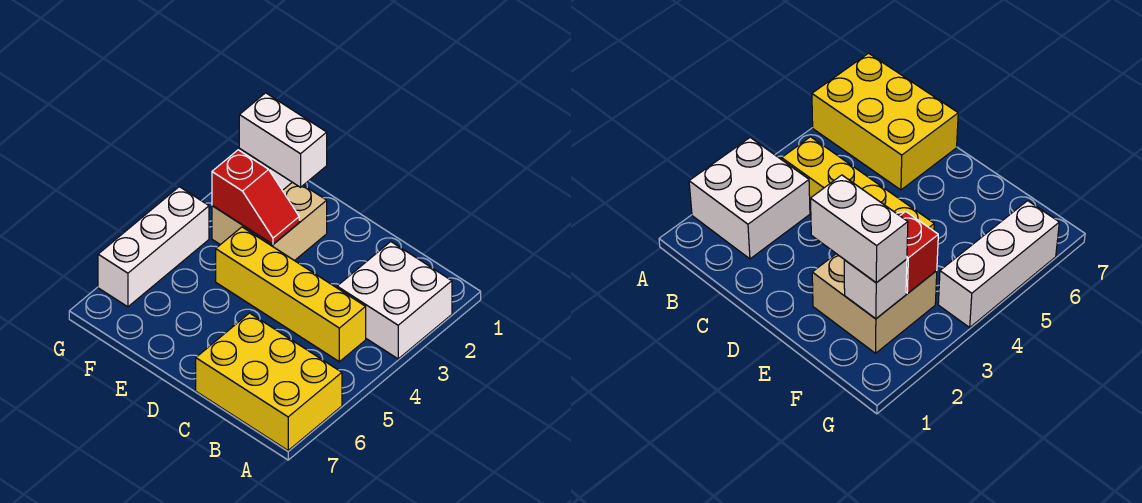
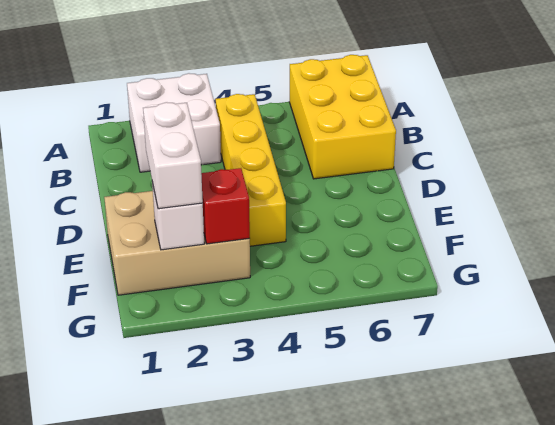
tan brick E2:F3 level 1 -> tan brick E1:F3 level 1
white brick G4:G6 level 1 -> none

